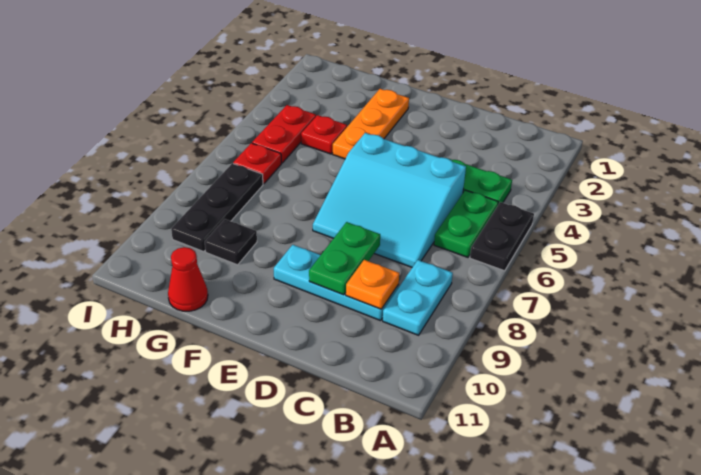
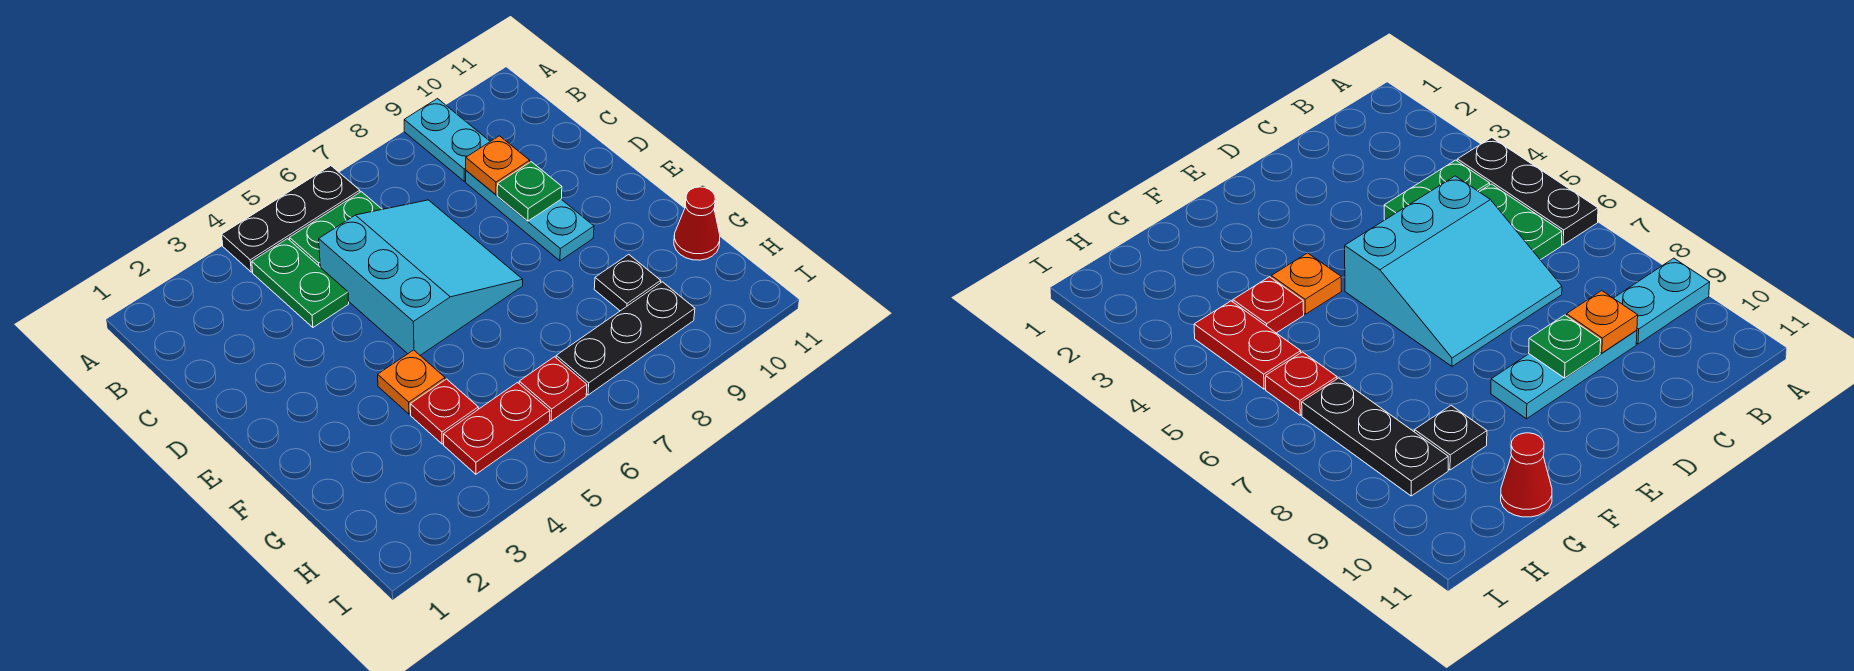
black plate A5:A6 level 1 -> black plate A4:A6 level 1
cyan plate B8:B9 level 1 -> cyan plate A9:B9 level 1
green plate D8:D9 level 2 -> green plate D9 level 2
orange plate F2:F4 level 1 -> orange plate F4 level 1

